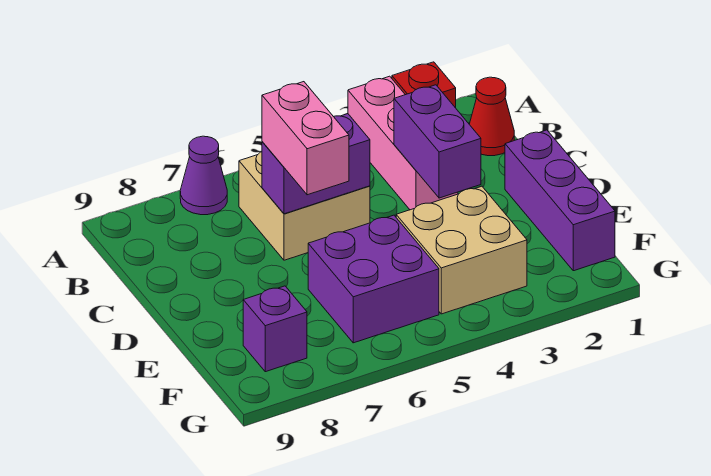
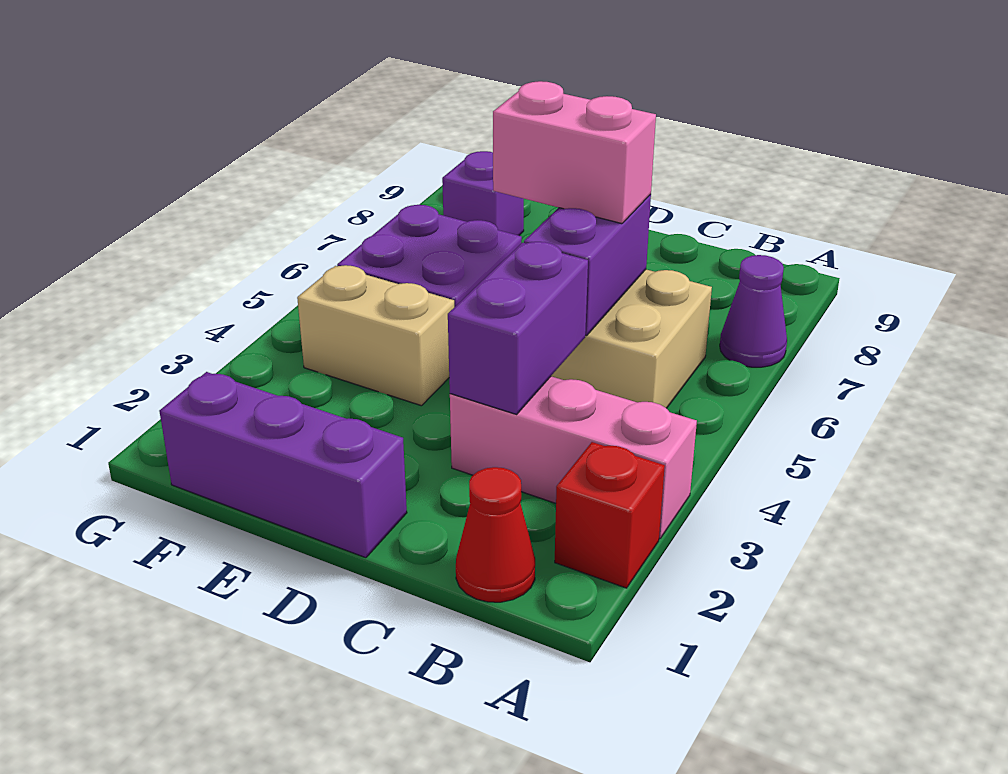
purple brick C3:D3 level 2 -> purple brick C3:C4 level 2
tan brick E3:F4 level 1 -> tan brick E4:F4 level 1

